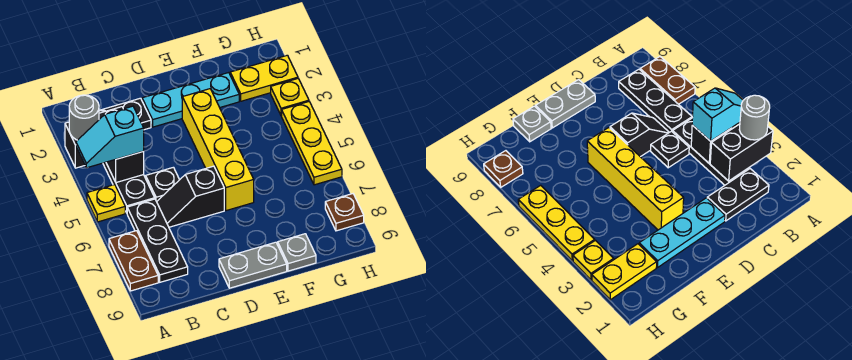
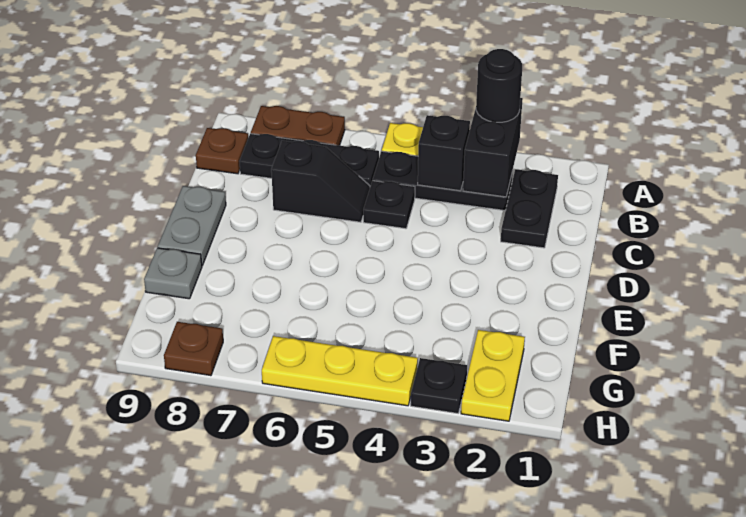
grey round brick A3 level 3 -> black round brick A3 level 3
cyan slope A4:B4 level 3 top B -> none
none -> brown plate B9 level 1
black slope C6:D6 level 1 top D -> black slope C6:C7 level 1 top 7
cyan plate D2:F2 level 1 -> none
yellow brick E3:E6 level 1 -> none
yellow plate H3 level 1 -> black plate H3 level 1

